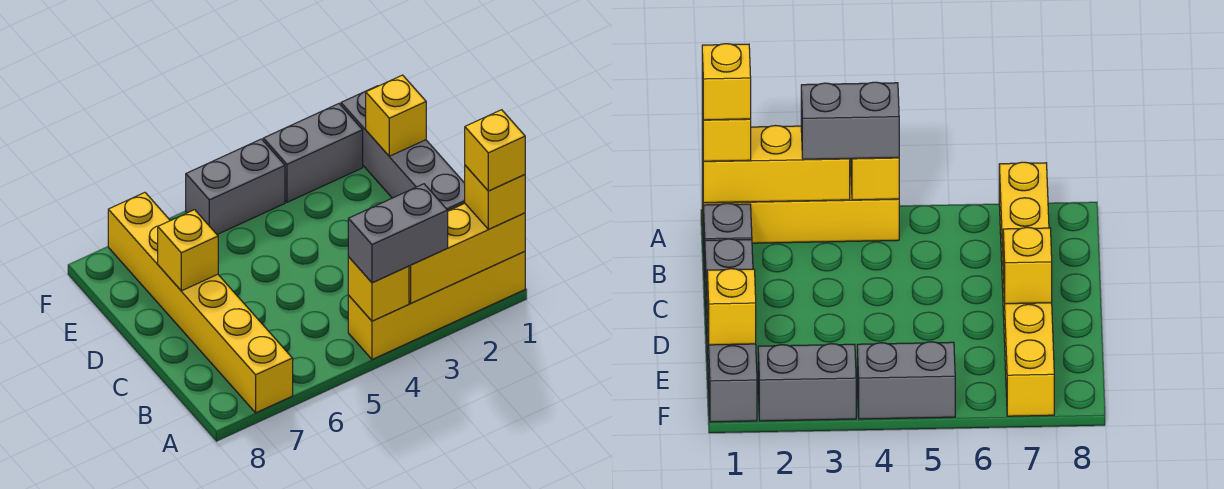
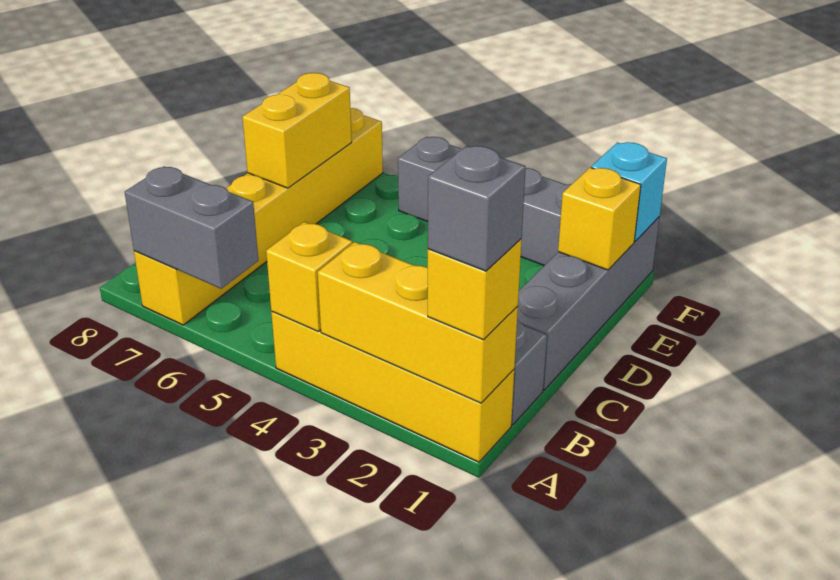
yellow brick A1 level 4 -> grey brick A1 level 4
grey brick A3:A4 level 3 -> grey brick A6:A7 level 2
yellow brick D7 level 2 -> yellow brick D7:E7 level 2
none -> cyan brick F1 level 2

